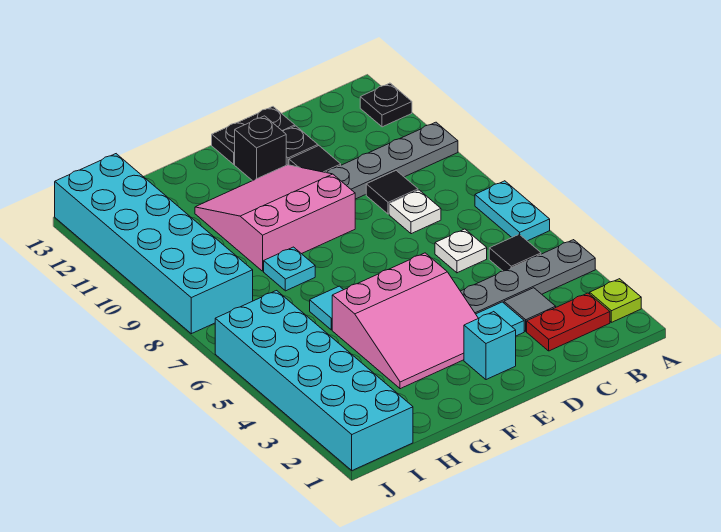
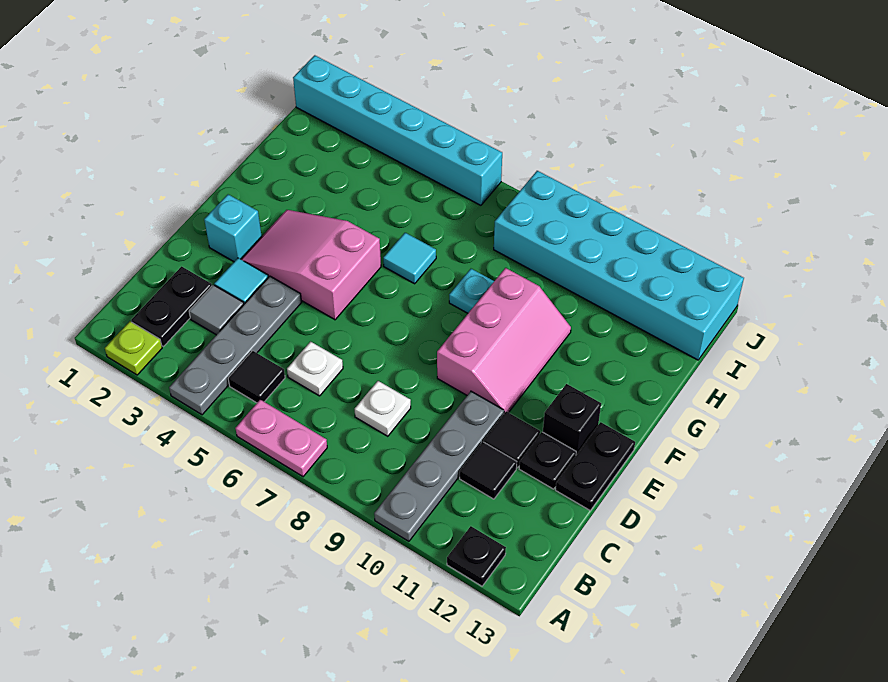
cyan plate A6:A7 level 1 -> pink plate A6:A7 level 1
red plate B2:C2 level 1 -> black plate B2:C2 level 1
black tile C9 level 1 -> black tile C11 level 1
pink slope E3:G5 level 1 top 5 -> pink slope E3:F5 level 1 top 5
pink slope E9:G11 level 1 top 9 -> pink slope E9:G10 level 1 top 9
cyan brick I1:J6 level 1 -> cyan brick J1:J6 level 1

